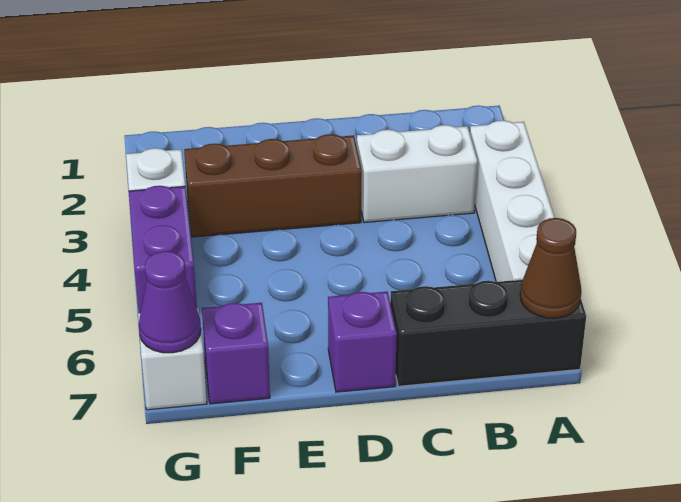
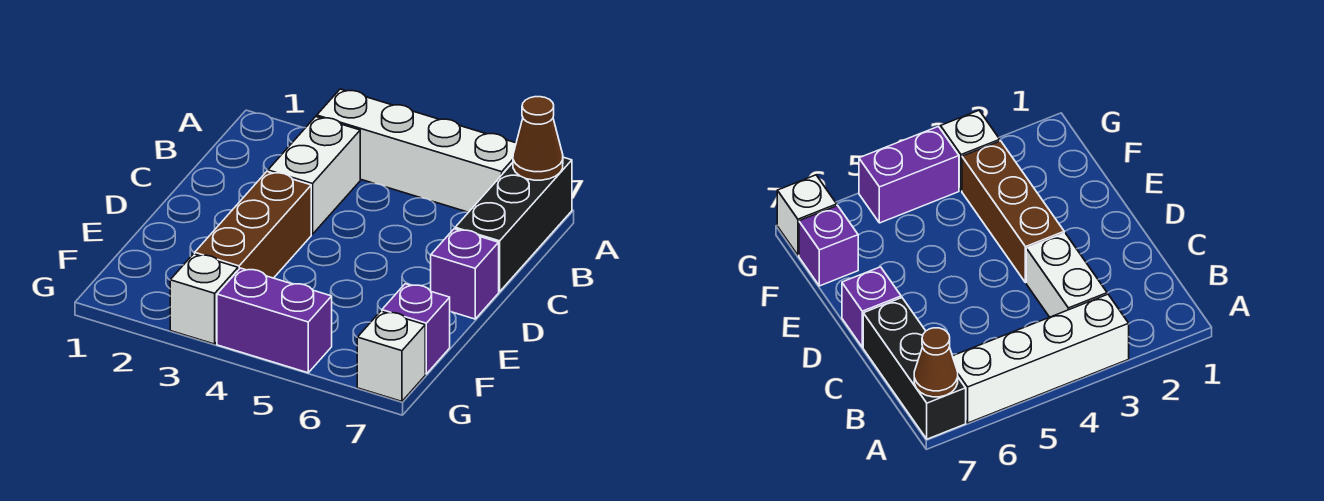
purple cone G7 level 2 -> none

